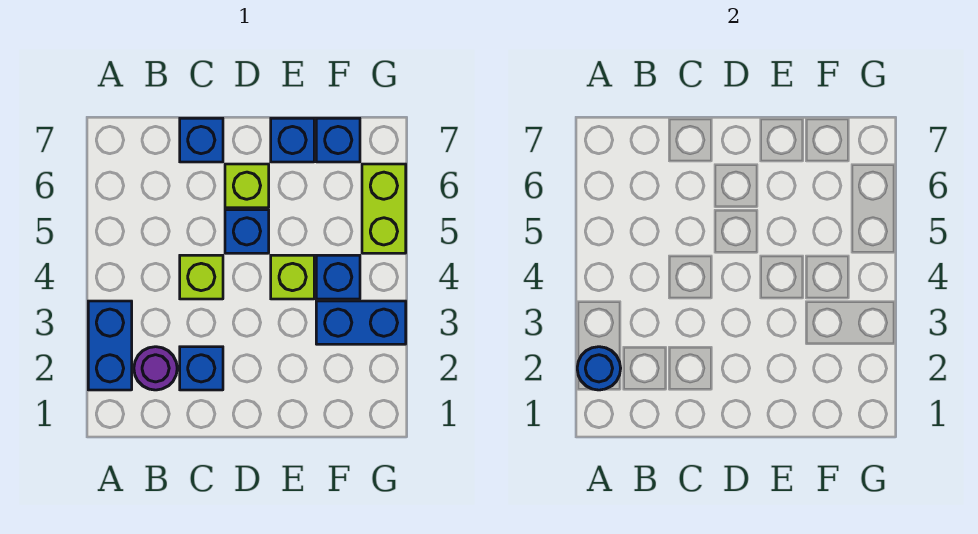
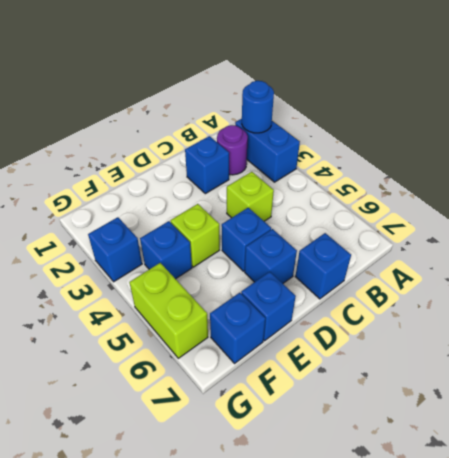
lime brick D6 level 1 -> blue brick D6 level 1
blue brick F3:G3 level 1 -> blue brick G3 level 1

